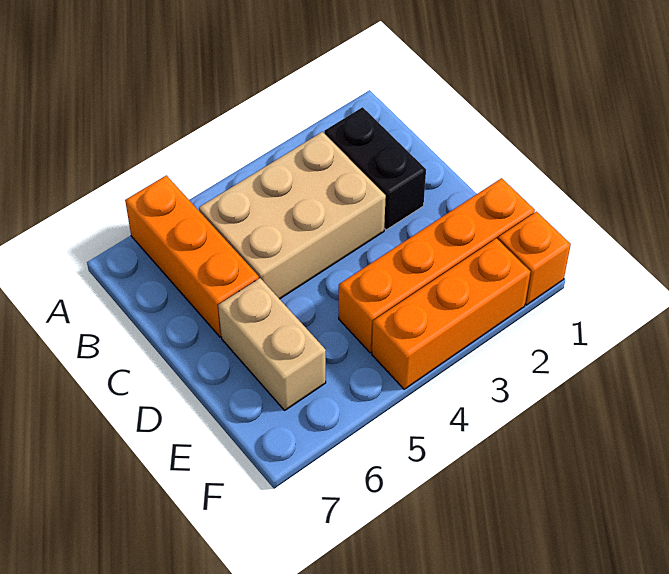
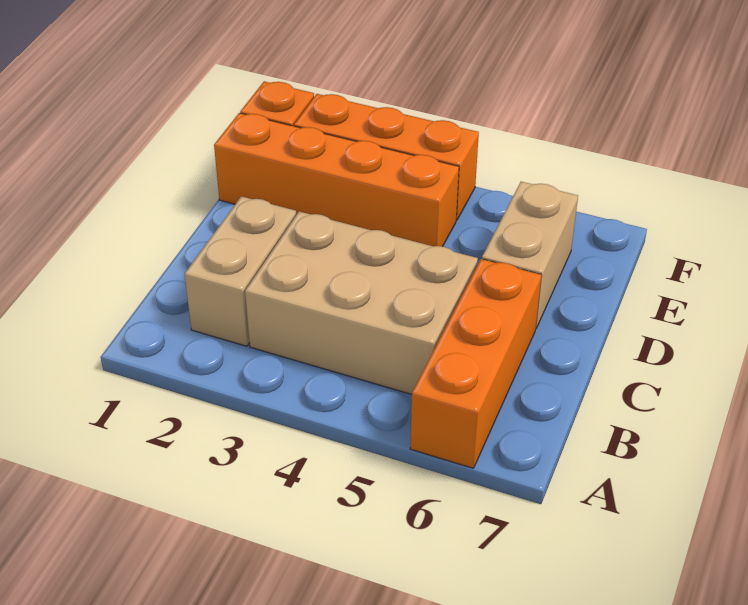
black brick B2:C2 level 1 -> tan brick B2:C2 level 1

